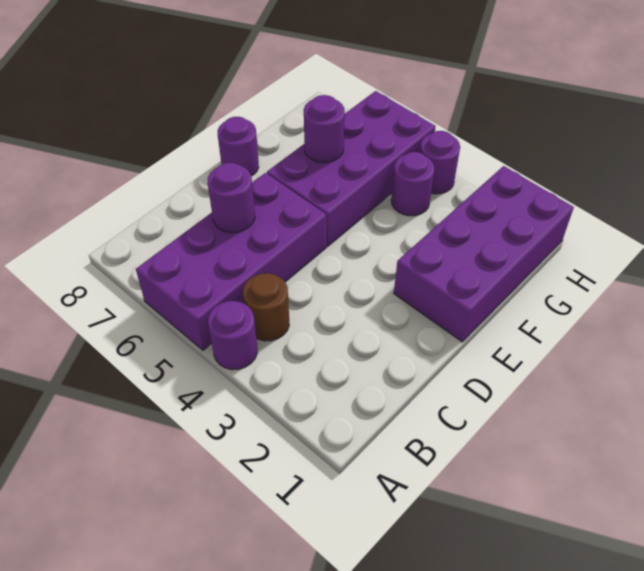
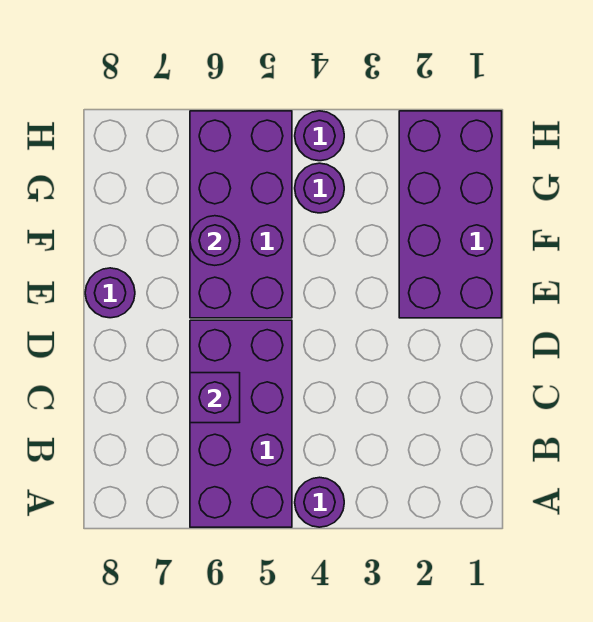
brown round brick B4 level 1 -> none
purple round brick C6 level 2 -> purple brick C6 level 2

